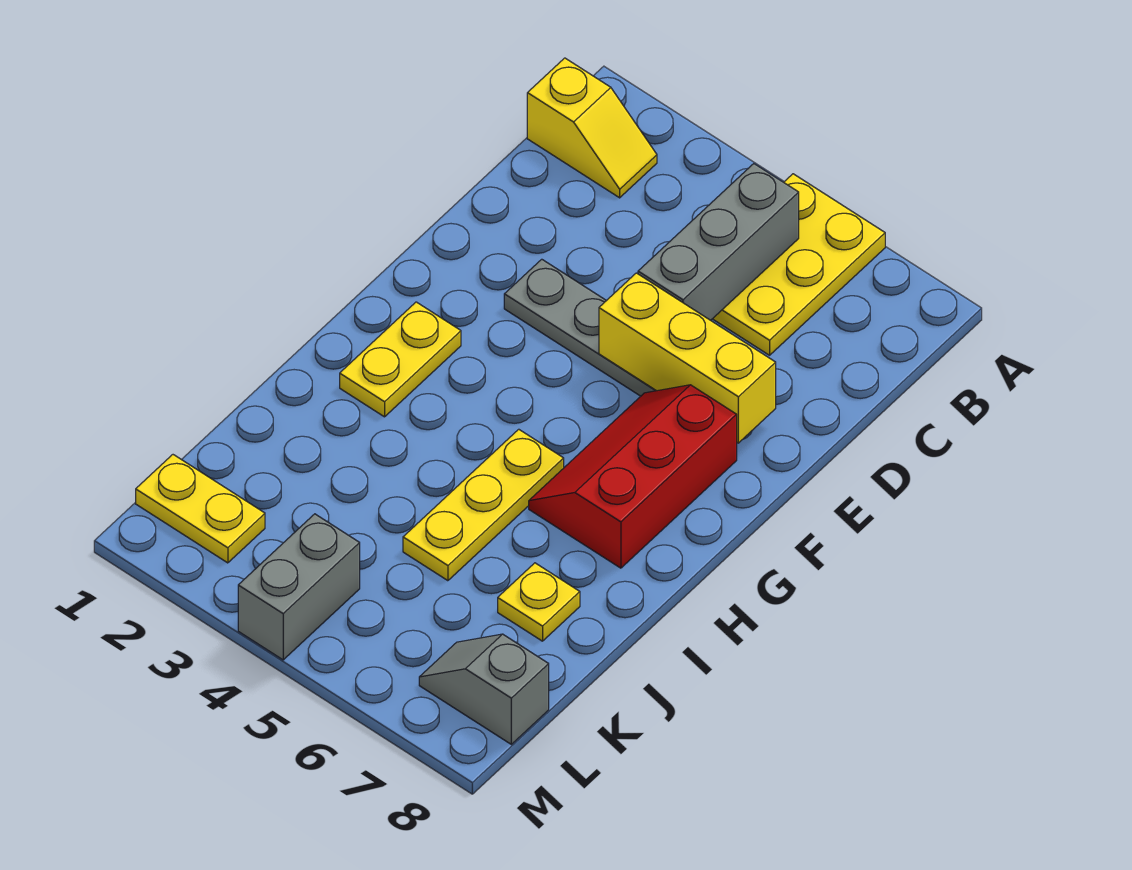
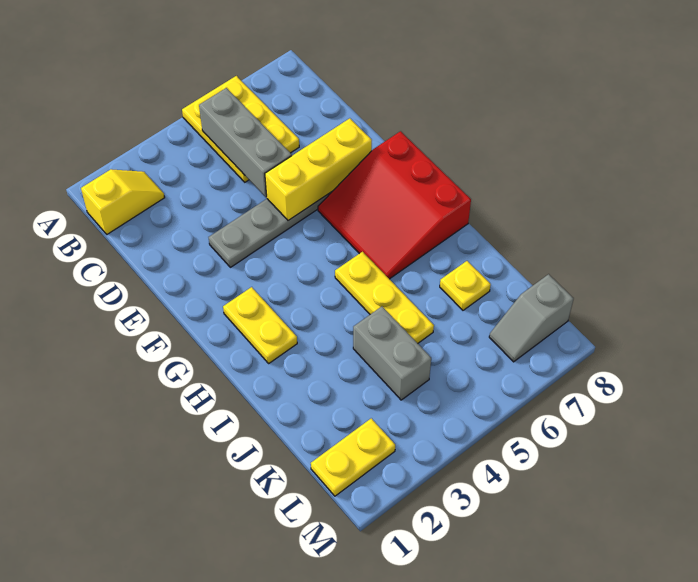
red slope F6:H7 level 1 top 7 -> red slope F6:H8 level 1 top 8
grey brick L4:M4 level 1 -> grey brick J4:K4 level 1

